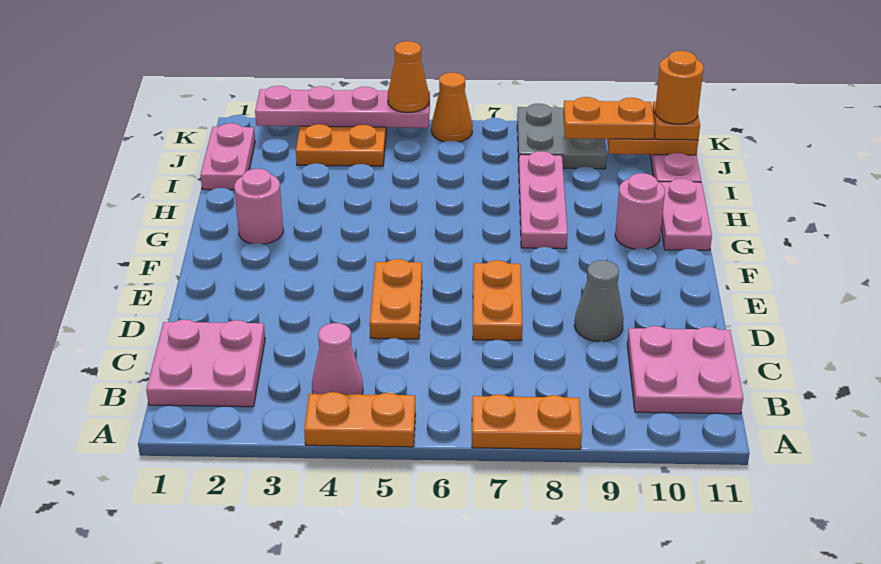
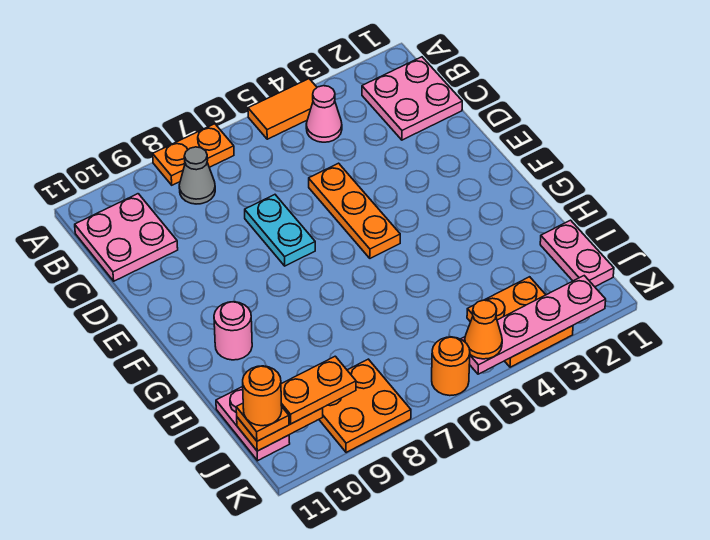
orange plate A4:A5 level 1 -> orange tile A4:A5 level 1
orange plate D5:E5 level 1 -> orange plate D5:F5 level 1
orange plate D7:E7 level 1 -> cyan plate D7:E7 level 1
grey cone D9 level 1 -> grey cone B8 level 1
pink round brick G2 level 1 -> none
pink plate G8:I8 level 1 -> none
pink plate G11:H11 level 1 -> none
grey plate J8:K9 level 1 -> orange plate J8:K9 level 1
orange cone K6 level 1 -> orange round brick K6 level 1

